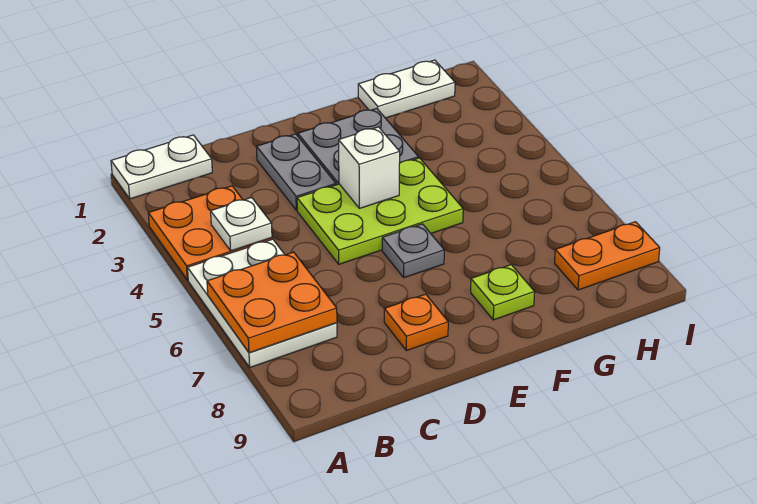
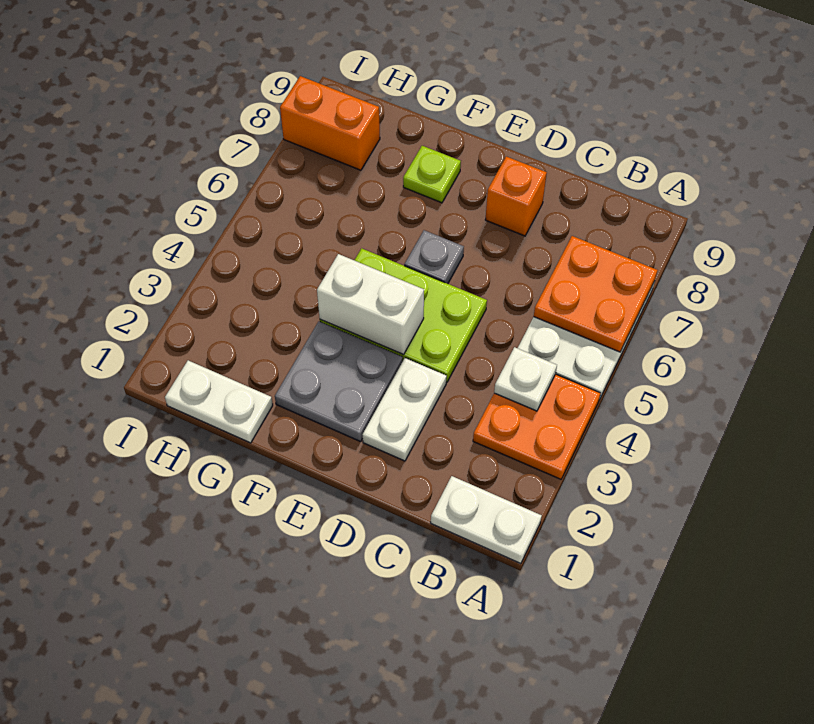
grey plate D2:D3 level 1 -> white plate D2:D3 level 1
orange plate D8 level 1 -> orange brick D8 level 1
white brick E4 level 2 -> white brick E4:F4 level 2
orange plate H8:I8 level 1 -> orange brick H8:I8 level 1

